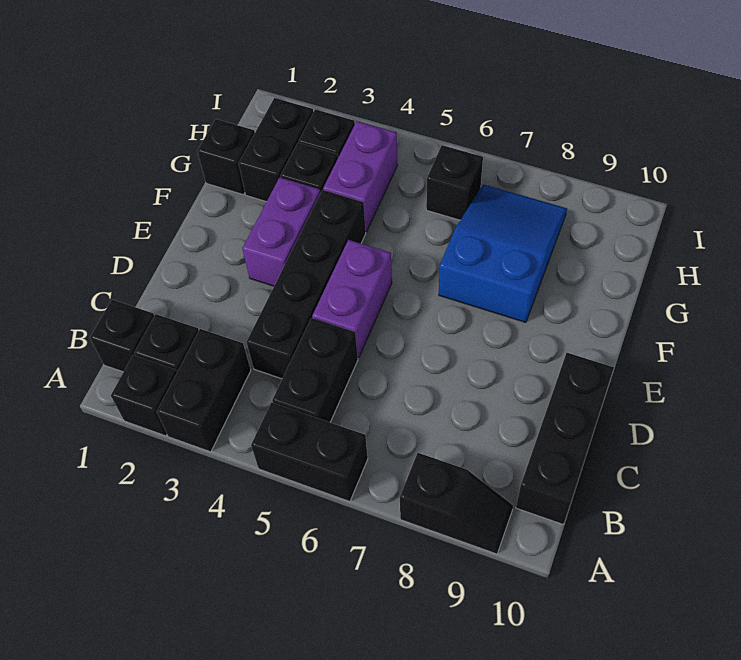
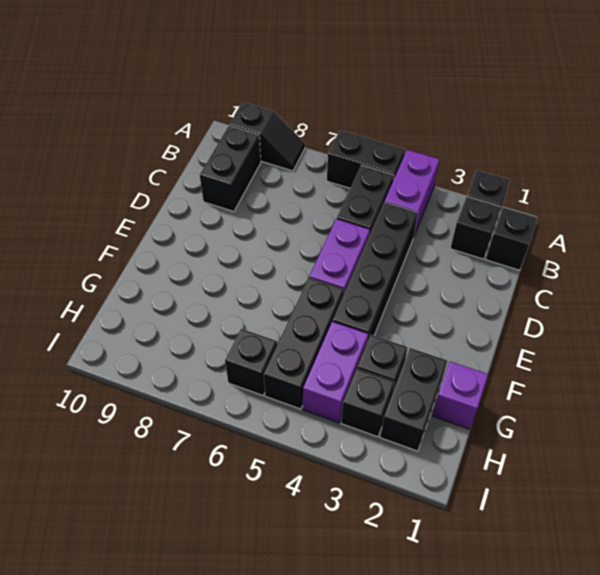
black brick A3:B3 level 1 -> black brick B9:C9 level 1
black slope A8:A9 level 1 top 8 -> black slope A8:A9 level 1 top 9
black brick B10:D10 level 1 -> black brick F5:H5 level 1
purple brick E3:F3 level 1 -> purple brick A4:B4 level 1
blue slope F7:H8 level 1 top F -> none
black brick G1 level 1 -> purple brick G1 level 1

